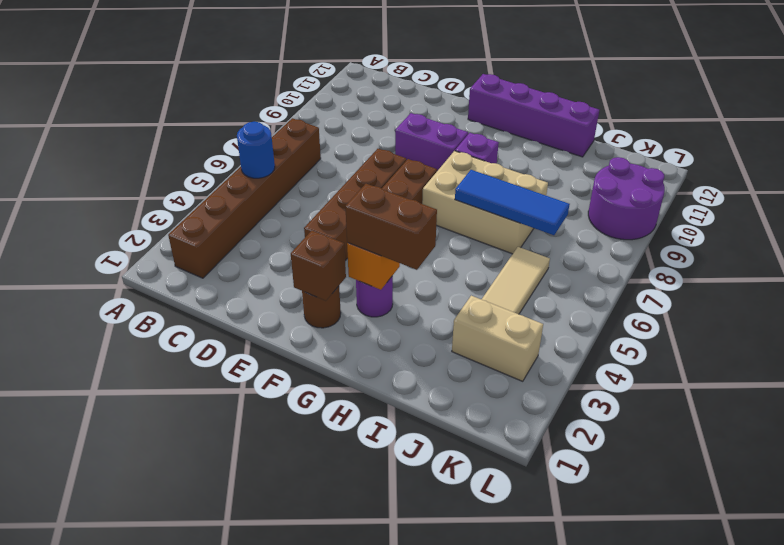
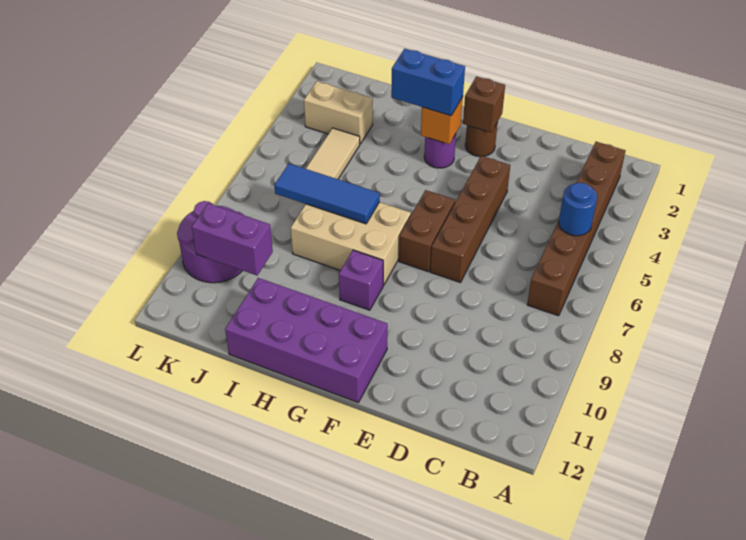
purple brick E9:F9 level 1 -> purple brick J10:K10 level 2
purple brick F12:I12 level 1 -> purple brick F11:I12 level 1
brown brick G3:H3 level 3 -> blue brick G3:H3 level 3

